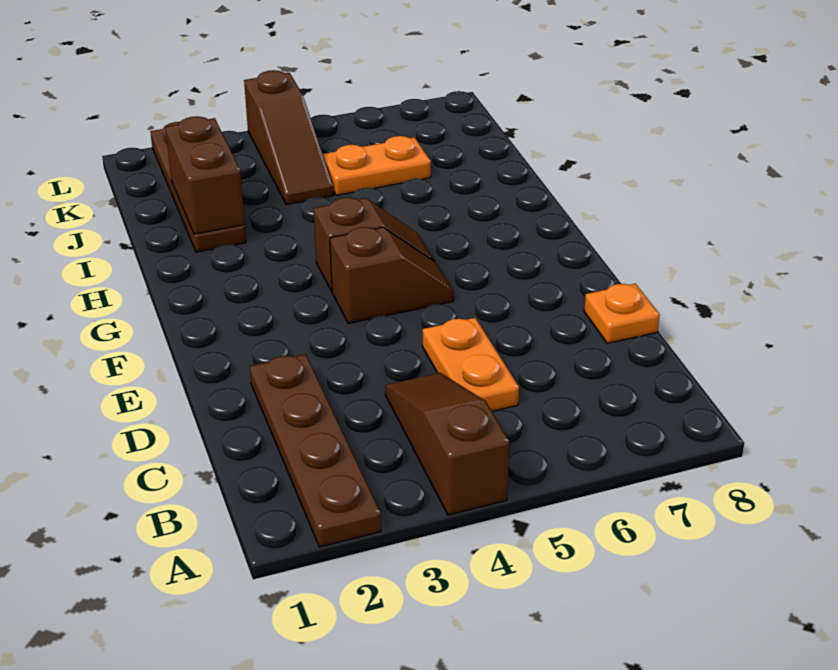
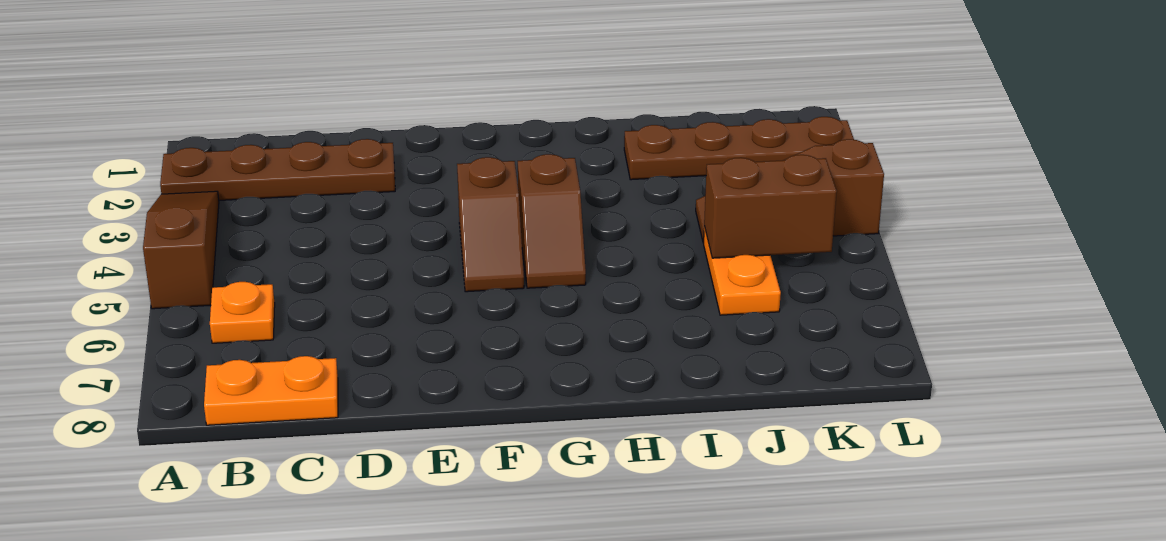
brown slope A4:C4 level 1 top A -> brown slope A3:A5 level 1 top 5
orange plate C5:D5 level 1 -> orange plate B8:C8 level 1
orange plate D8 level 1 -> orange plate B6 level 1
brown brick I2:J2 level 2 -> brown brick J5:K5 level 2

